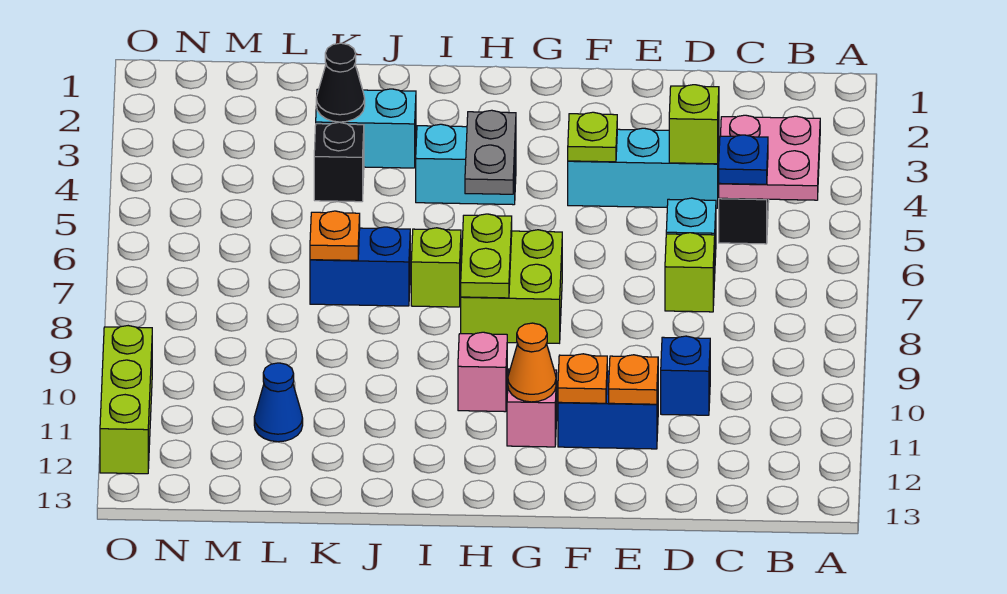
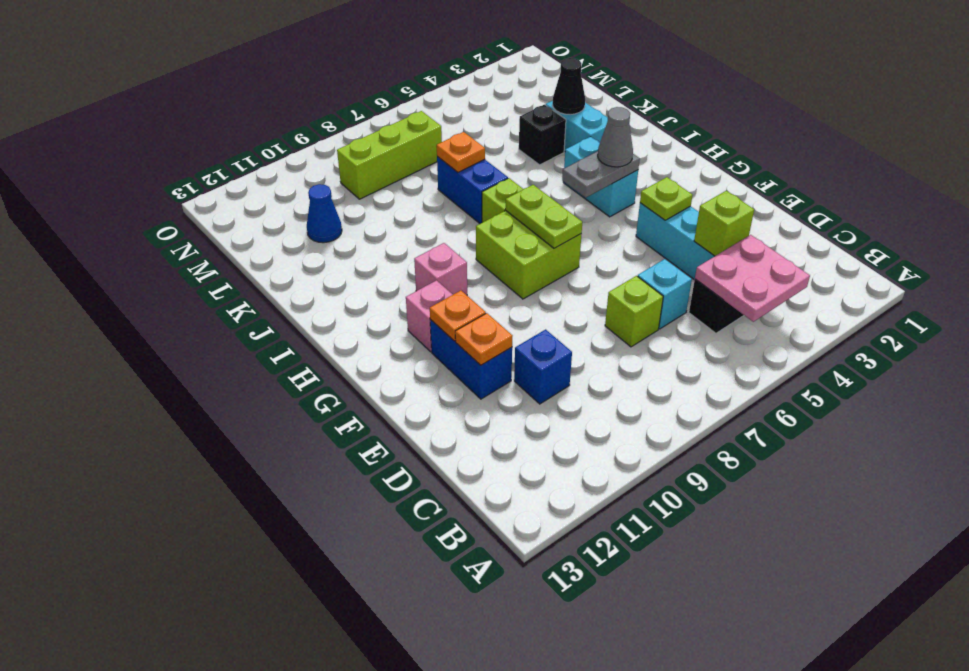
blue plate C5 level 3 -> none
orange cone G11 level 2 -> none
none -> grey cone H4 level 3
lime plate H7:H8 level 2 -> lime plate G7:H7 level 2
lime brick O10:O12 level 1 -> lime brick M7:M9 level 1

